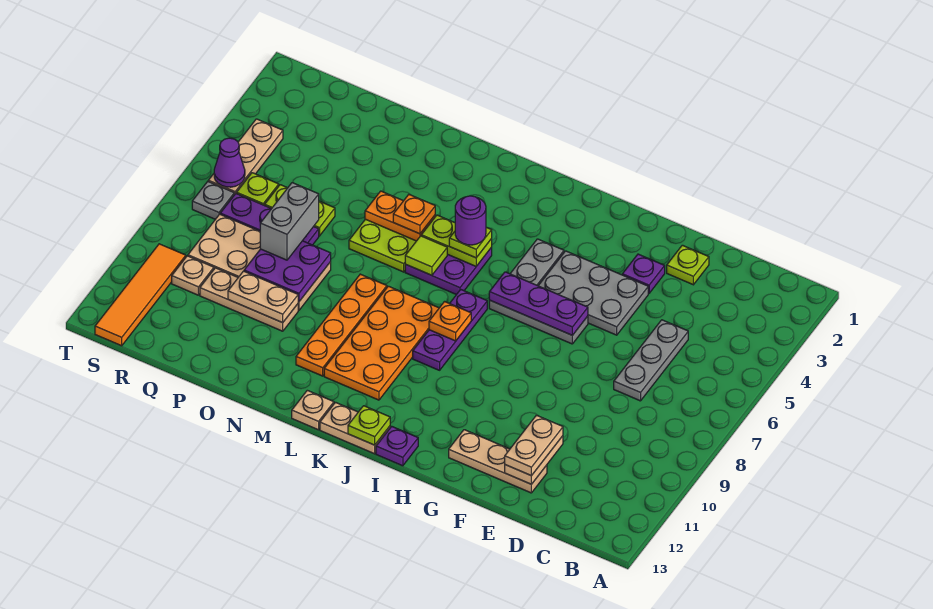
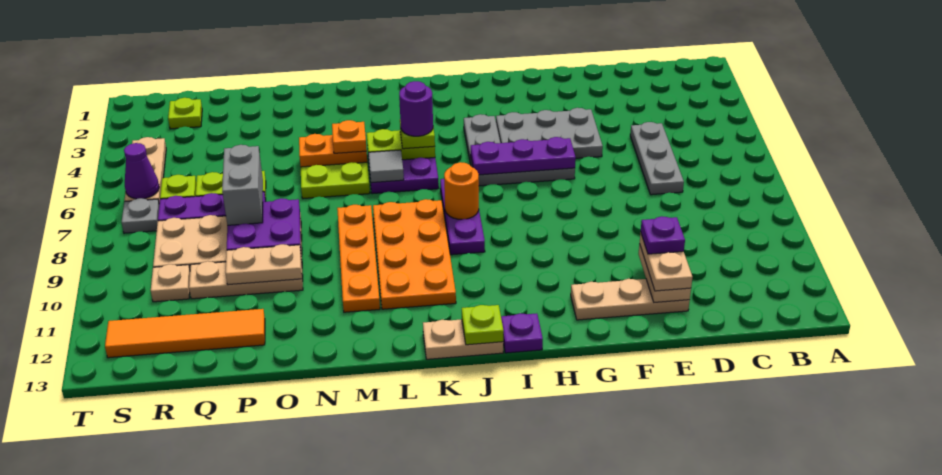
lime plate E2 level 1 -> lime plate R2 level 1
purple plate F3 level 1 -> purple plate E11 level 4
orange plate J8 level 2 -> orange round brick J8 level 2
lime tile L6 level 2 -> grey tile L6 level 2
tan plate L13 level 1 -> none
orange tile S10:S13 level 1 -> orange tile P12:S12 level 1

